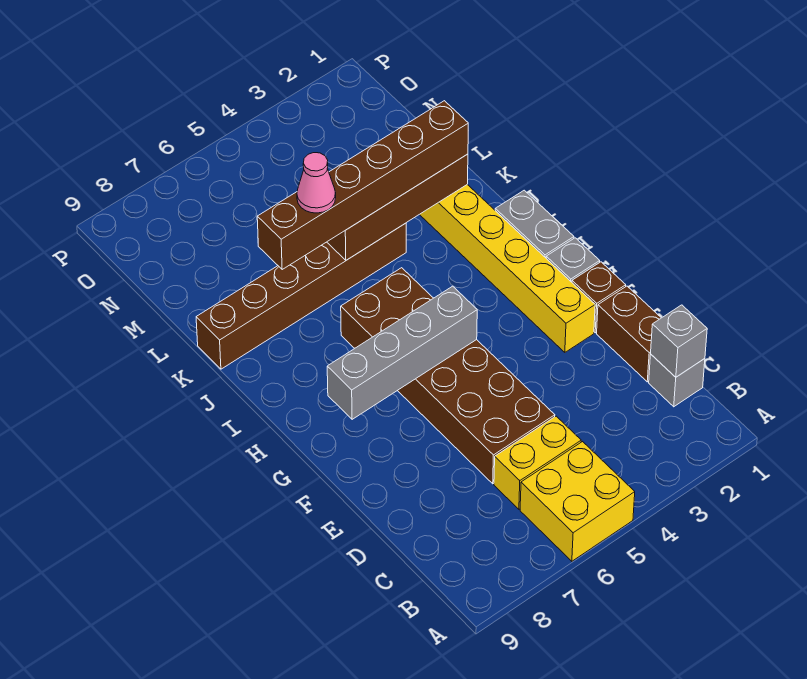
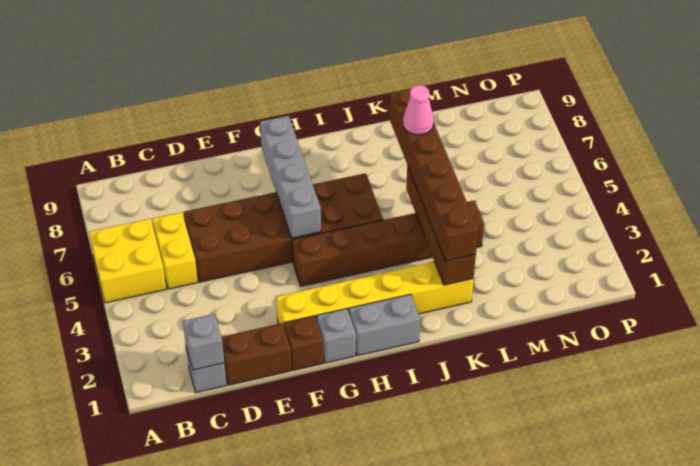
brown brick K4:K9 level 1 -> brown brick G4:L4 level 1

